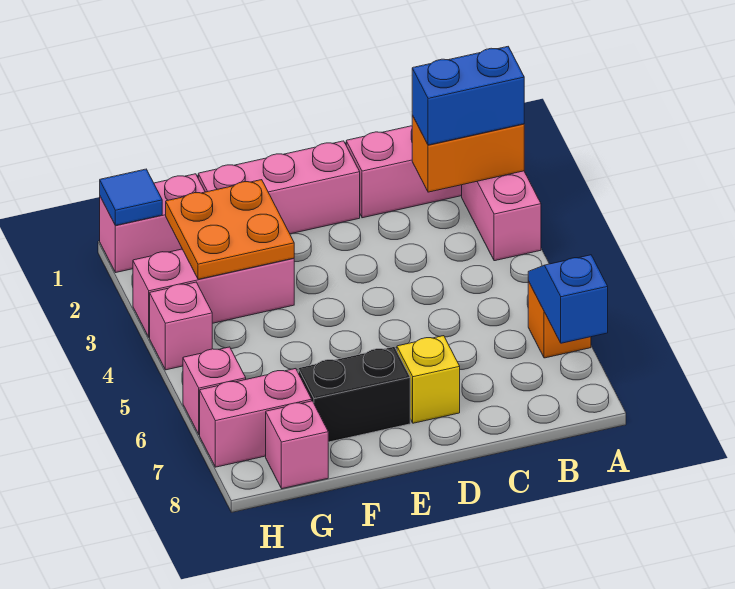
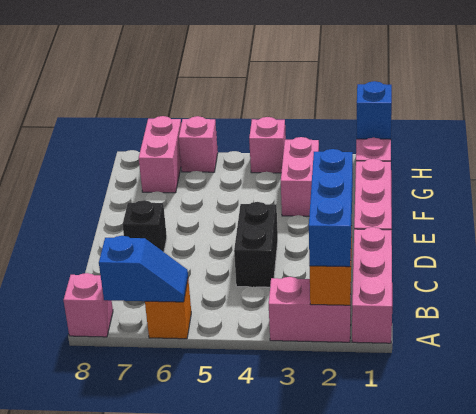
blue brick A2:B2 level 3 -> blue brick A2:C2 level 3
yellow brick D7 level 1 -> black brick D7 level 1
black brick E7:F7 level 1 -> black brick C4:D4 level 1
orange plate F2:G3 level 2 -> none
pink brick F3:H3 level 1 -> pink brick F3:G3 level 1
pink brick G8 level 1 -> pink brick A8 level 1
blue tile H1 level 2 -> blue brick H1 level 2

